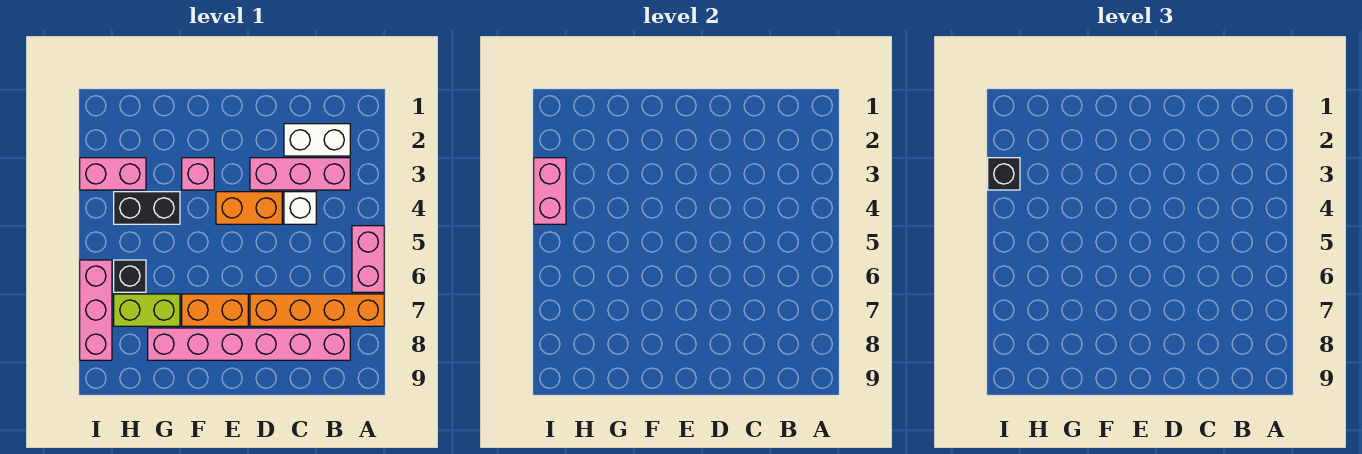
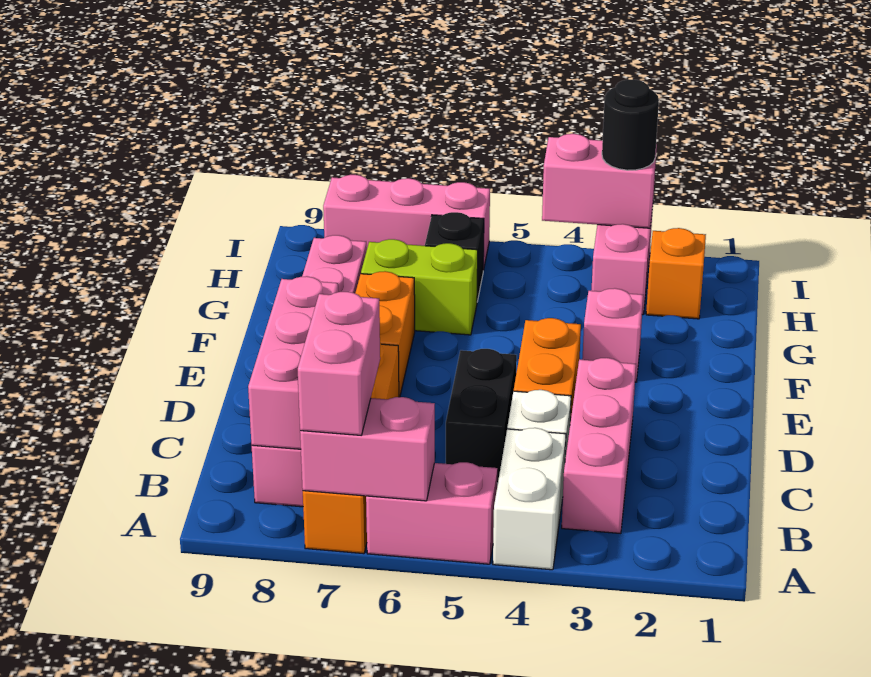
none -> pink brick A6:A7 level 2
none -> pink brick A7:B7 level 3
white brick B2:C2 level 1 -> white brick A4:B4 level 1
none -> pink brick B8:D8 level 2
black brick G4:H4 level 1 -> black brick C5:D5 level 1
lime brick G7:H7 level 1 -> lime brick G6:G7 level 1
none -> orange brick H2 level 1
black brick I3 level 3 -> black round brick I3 level 3

